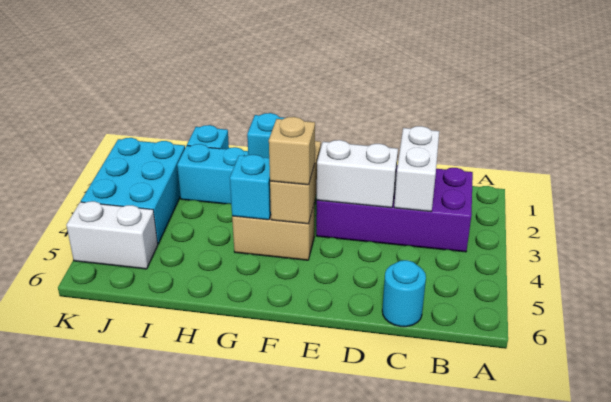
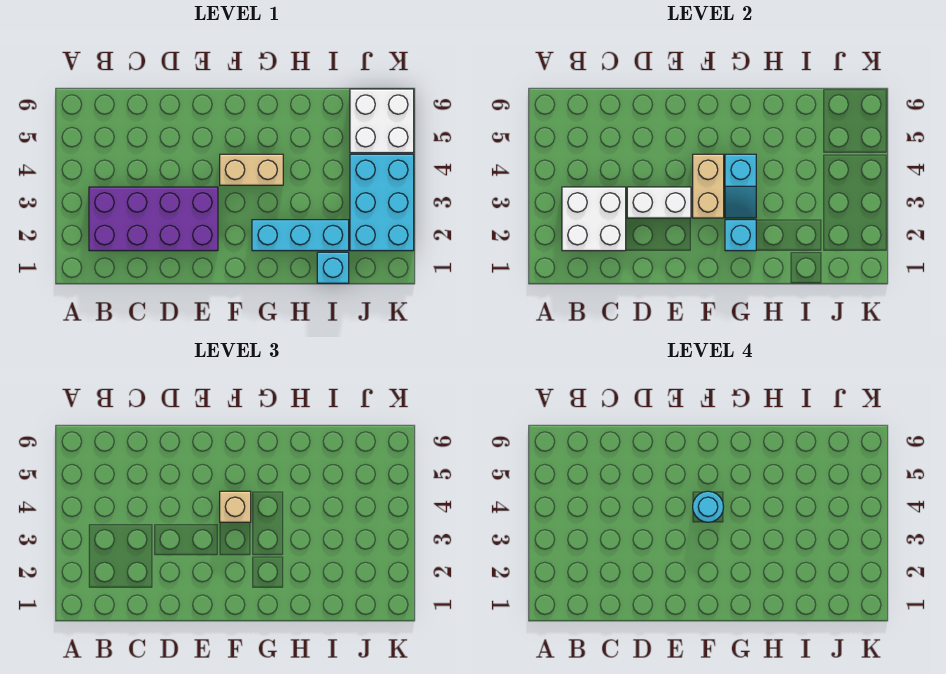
white brick C2:C3 level 2 -> white brick B2:C3 level 2
cyan round brick C6 level 1 -> cyan round brick F4 level 4
white brick J5:K5 level 1 -> white brick J5:K6 level 1

